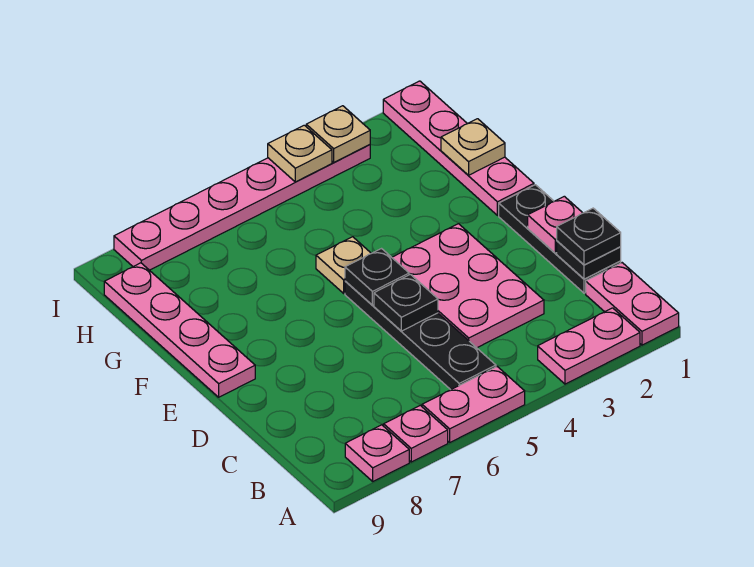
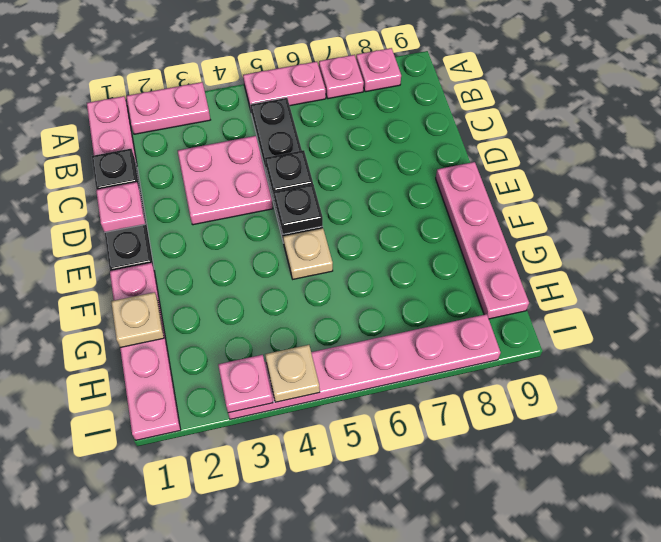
black plate C1 level 3 -> none
pink plate C3:E4 level 1 -> pink plate C3:D4 level 1
tan plate I3 level 2 -> pink plate I3 level 2

